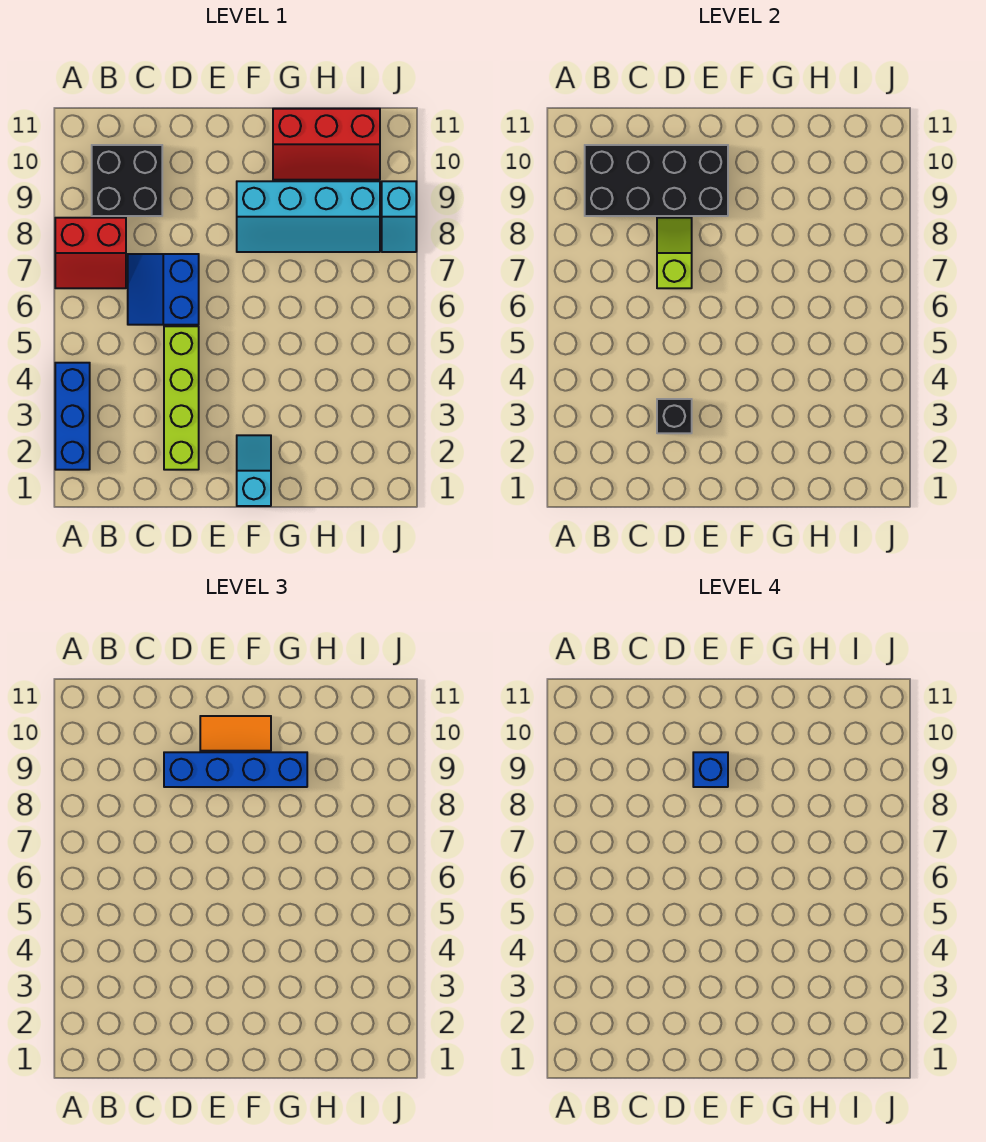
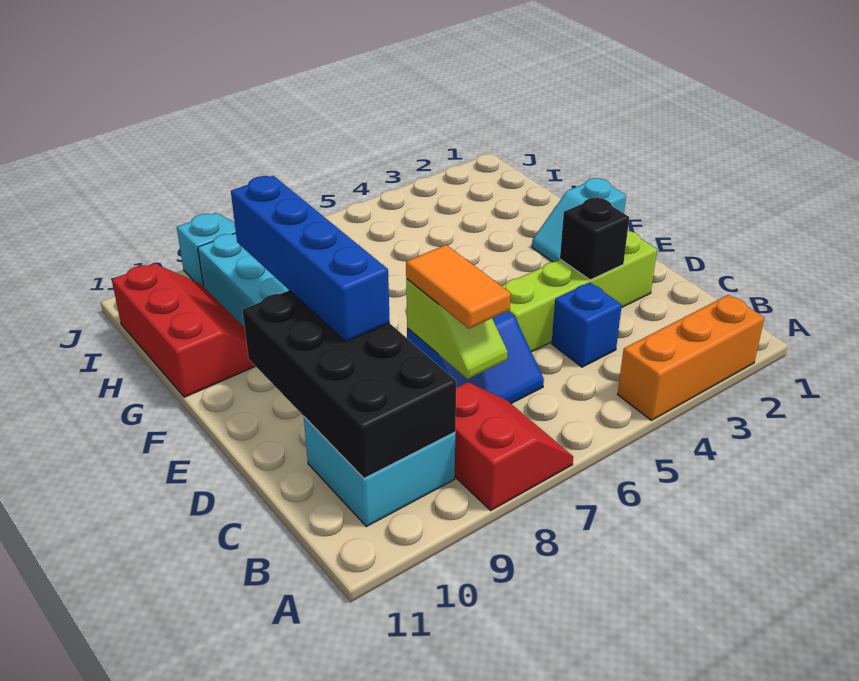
blue brick A2:A4 level 1 -> orange brick A2:A4 level 1
black brick B9:C10 level 1 -> cyan brick B9:C10 level 1
lime slope D7:D8 level 2 top 7 -> lime slope C7:D7 level 2 top D
blue brick E9 level 4 -> blue brick C4 level 1
orange tile E10:F10 level 3 -> orange tile C7:D7 level 3

